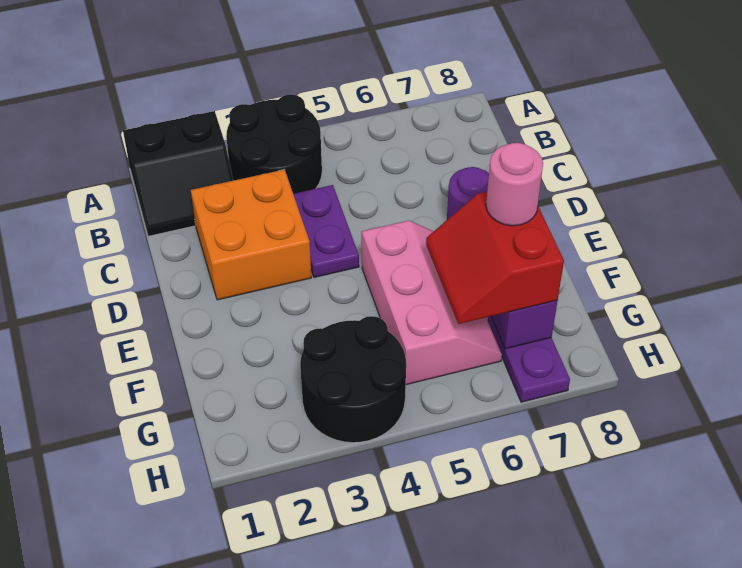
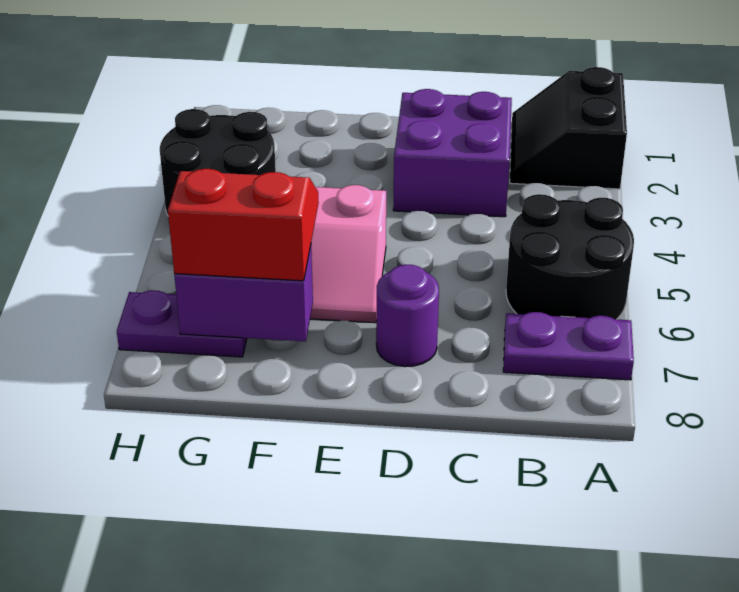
black round brick A3:B4 level 1 -> black round brick A5:B6 level 1
orange brick C2:D3 level 1 -> purple brick C2:D3 level 1
purple plate C4:D4 level 1 -> purple plate A7:B7 level 1
pink round brick F7 level 4 -> none

